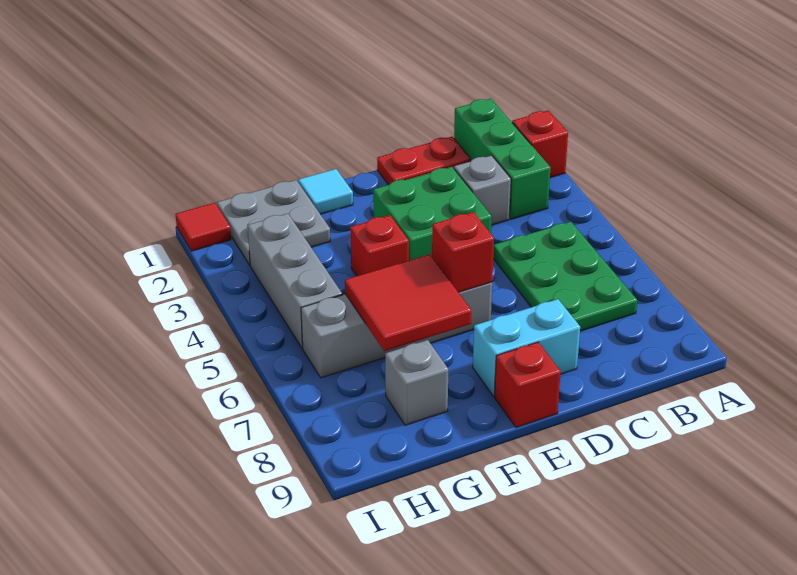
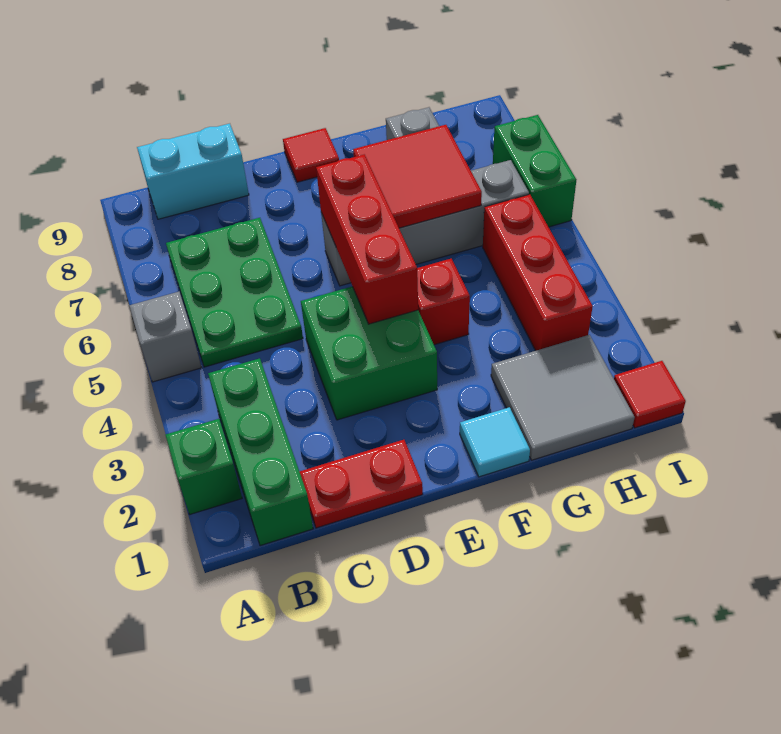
red brick A2 level 1 -> green brick A2 level 1
grey brick C3 level 1 -> grey brick A5 level 1
cyan brick D8:E8 level 1 -> cyan brick B9:C9 level 1
red brick E6 level 2 -> red brick E4:E6 level 2
red brick E9 level 1 -> red tile E9 level 1
grey plate G1:H2 level 1 -> grey tile G1:H2 level 1
grey brick H3:H5 level 1 -> red brick H3:H5 level 1
none -> green brick I6:I7 level 1

